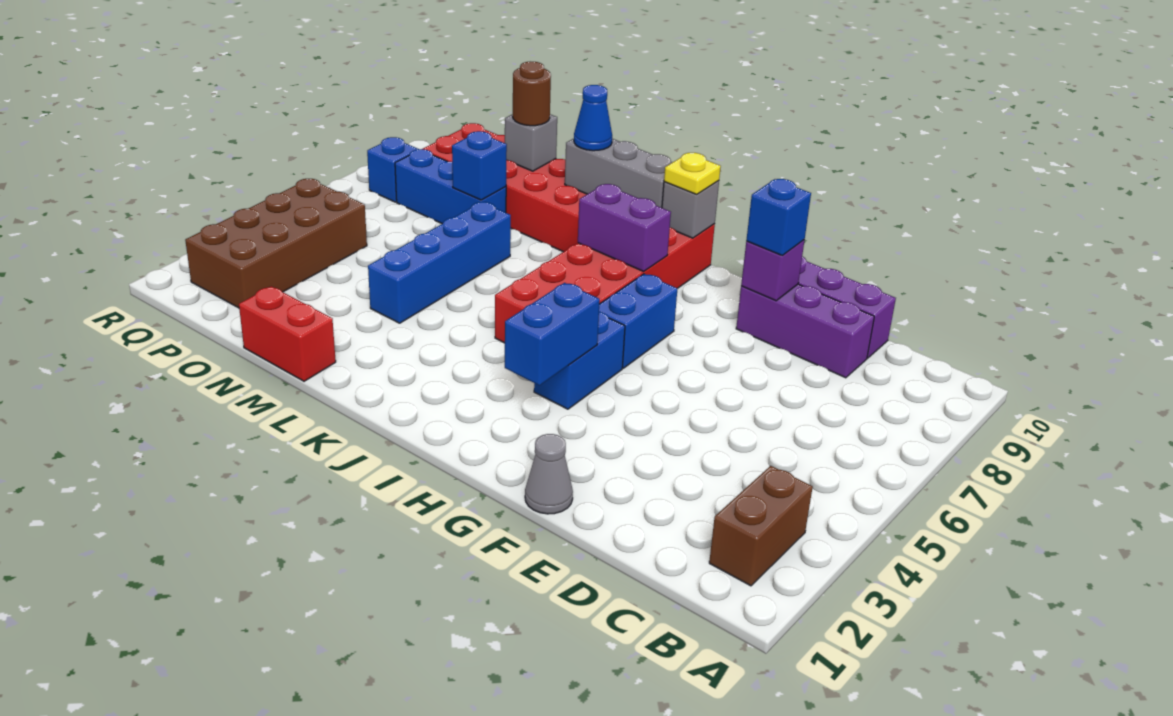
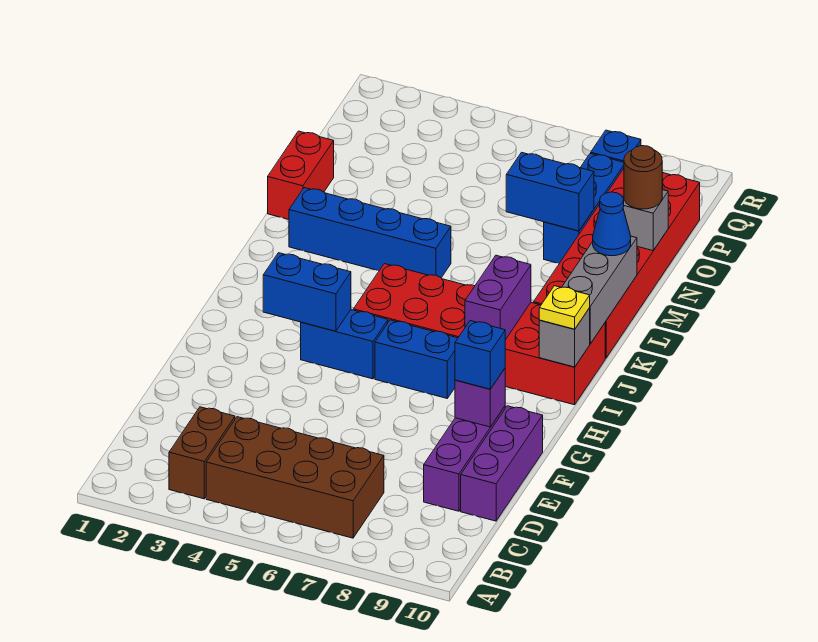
brown brick B2:B3 level 1 -> brown brick B3:C3 level 1
grey cone F1 level 1 -> none
blue brick M4:M7 level 1 -> blue brick L2:L5 level 1
blue brick N8 level 2 -> blue brick N7:N8 level 2
brown brick P2:Q5 level 1 -> brown brick B4:C7 level 1

